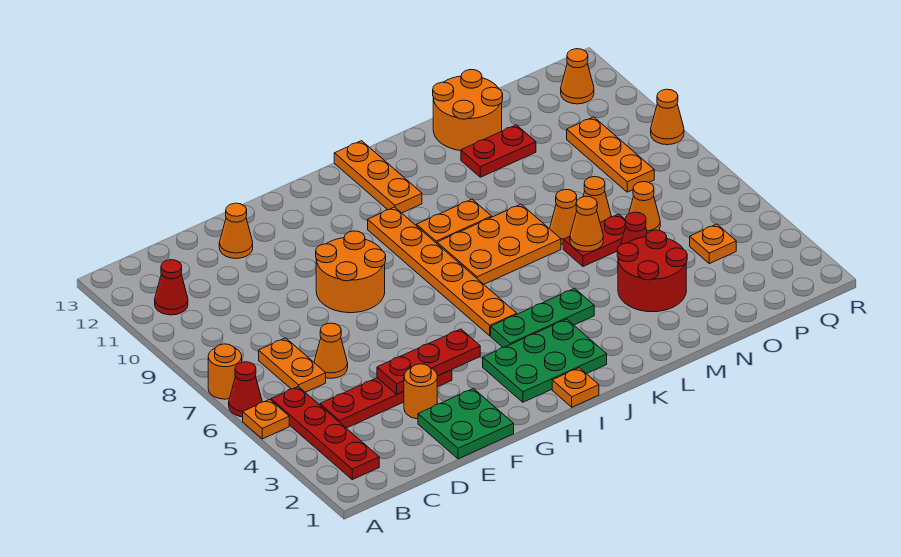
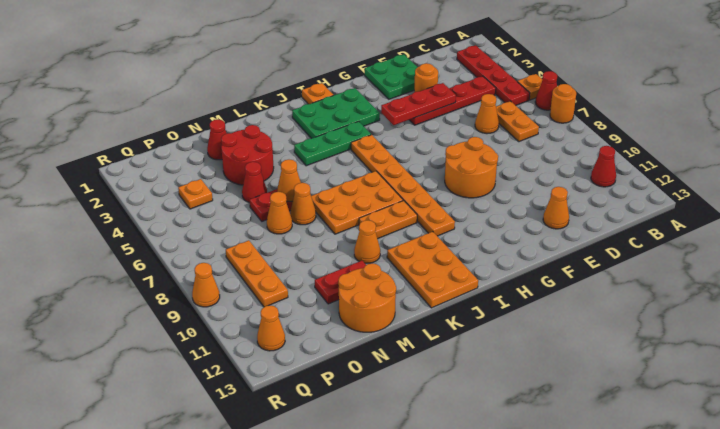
orange plate J11:J13 level 1 -> orange plate J11:K13 level 1
none -> red cone N2 level 1
orange cone O6 level 1 -> orange cone L10 level 1

